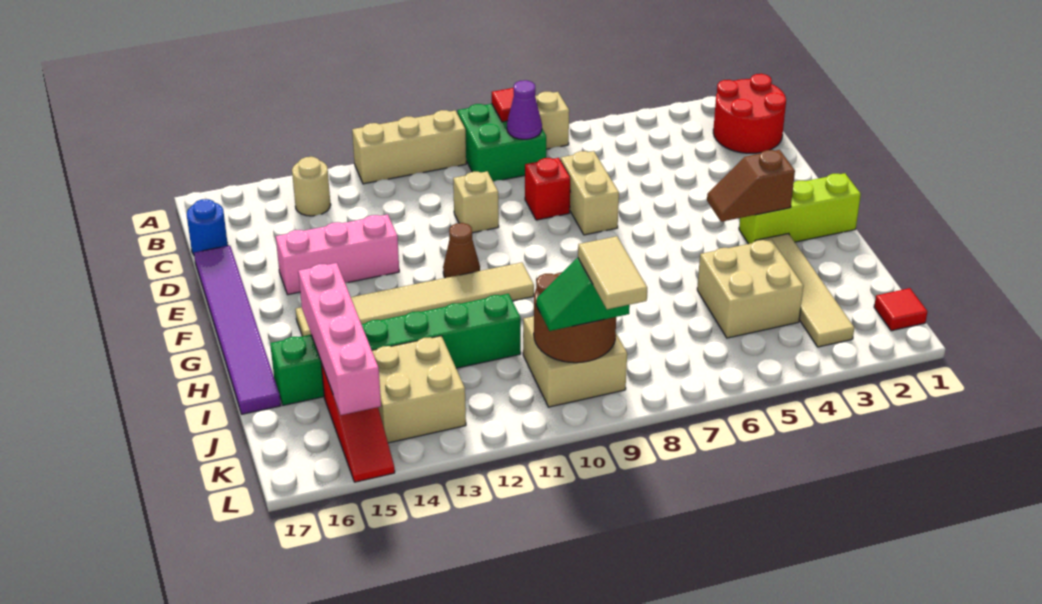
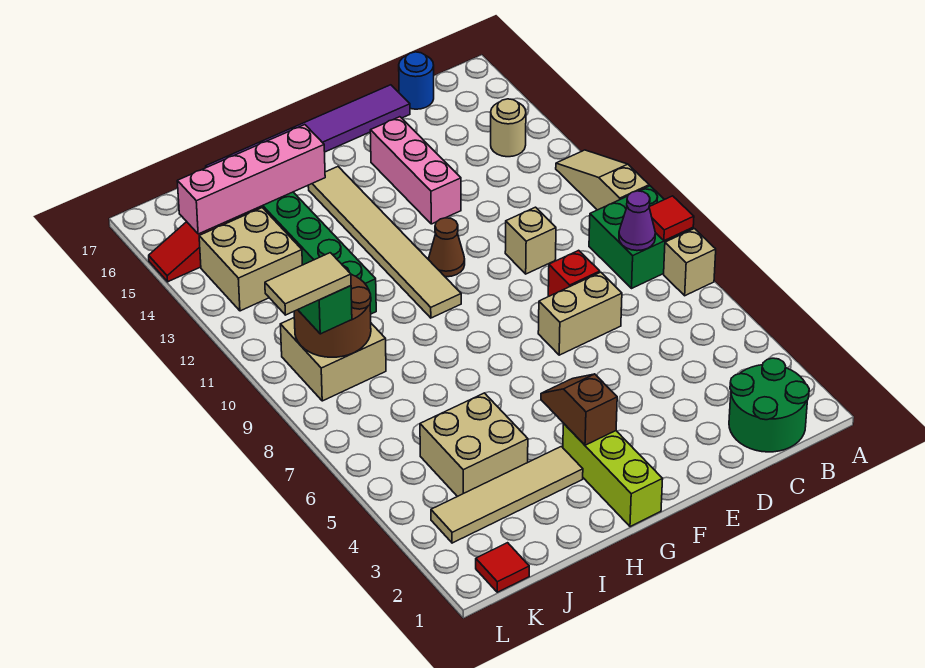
tan brick A10:A12 level 1 -> tan slope A10:A12 level 1 top 10
red round brick B1:C2 level 1 -> green round brick B1:C2 level 1

